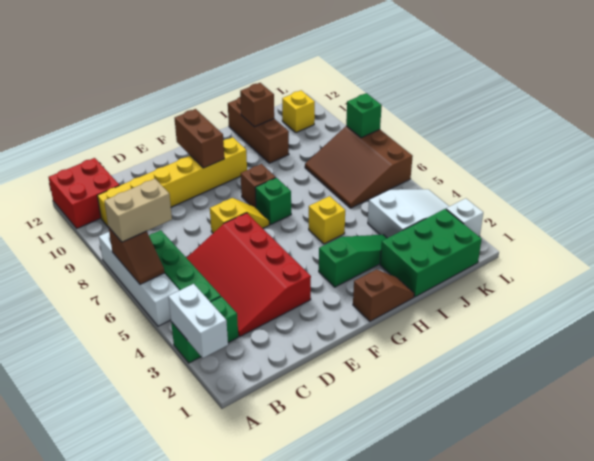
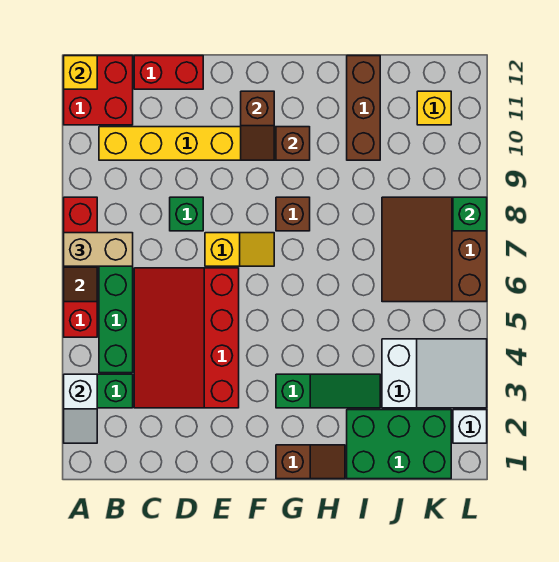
white brick A2:A3 level 2 -> white slope A2:A3 level 2 top 3
white brick A5:A8 level 1 -> red brick A5:A8 level 1
none -> red brick C12:D12 level 1
brown brick F10:F11 level 2 -> brown slope F10:F11 level 2 top 11
green brick G7 level 1 -> green brick D8 level 1
yellow brick H5 level 1 -> yellow brick A12 level 2
brown brick I11 level 2 -> brown brick G10 level 2

